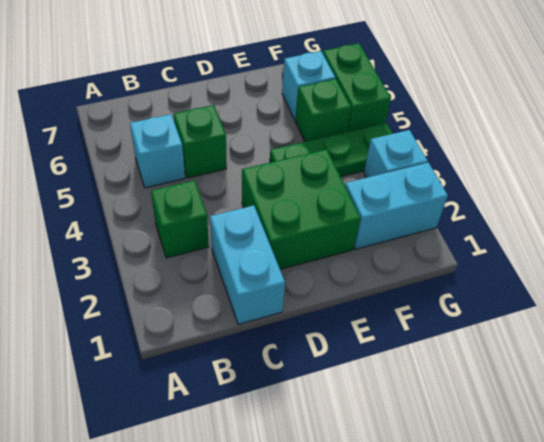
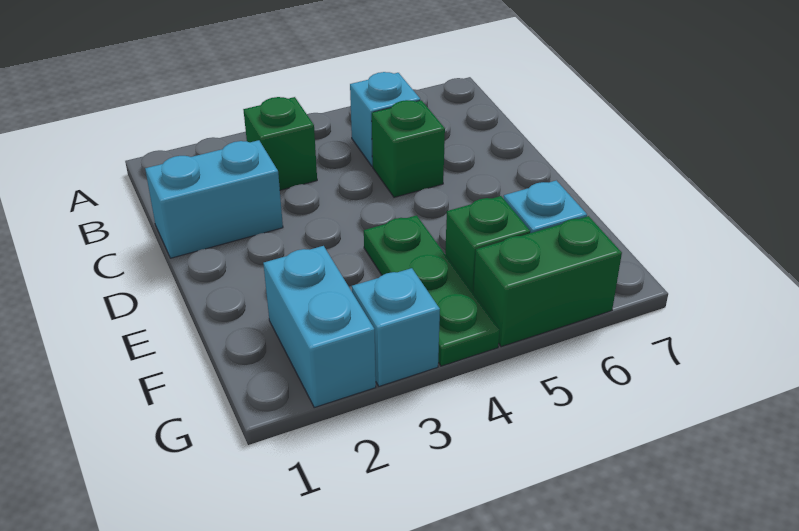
green brick D2:E3 level 1 -> none

